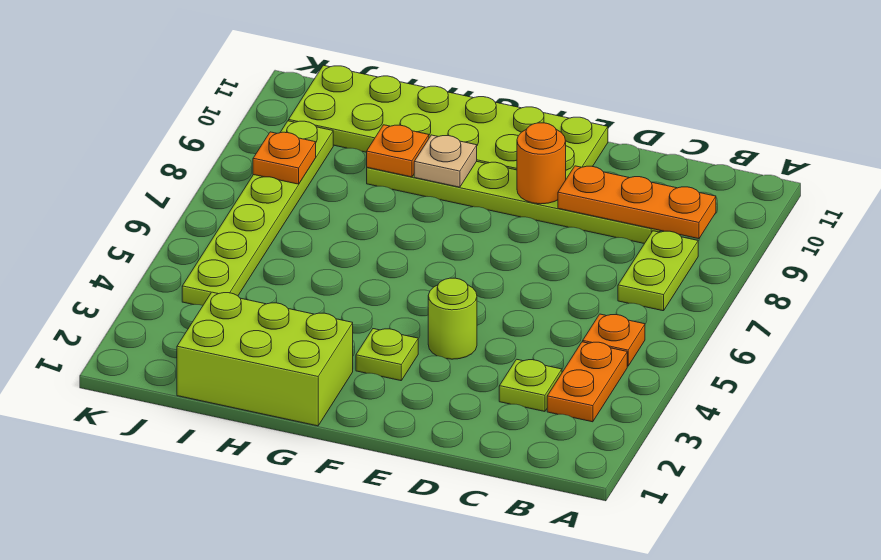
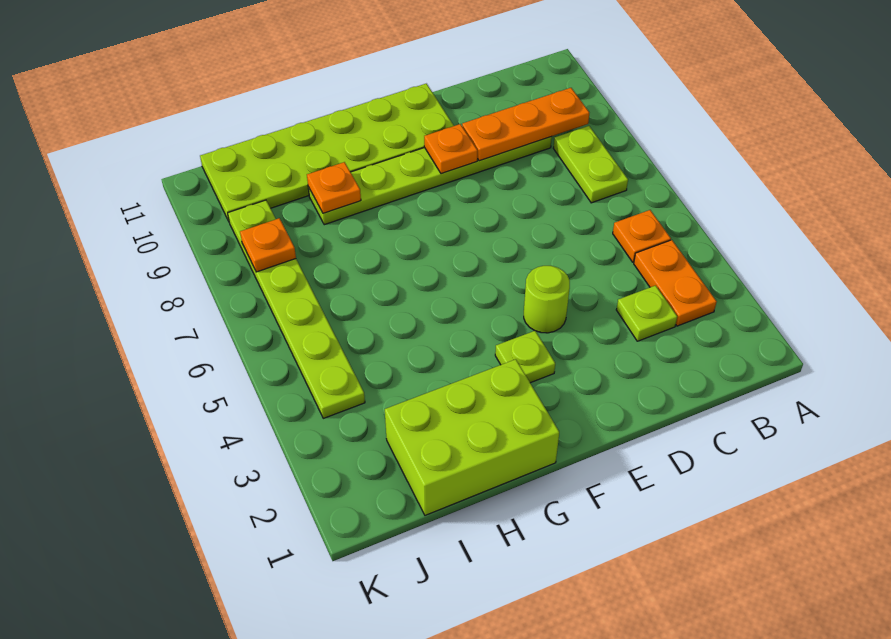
orange round brick E9 level 2 -> orange plate E9 level 2
tan plate G9 level 2 -> none

